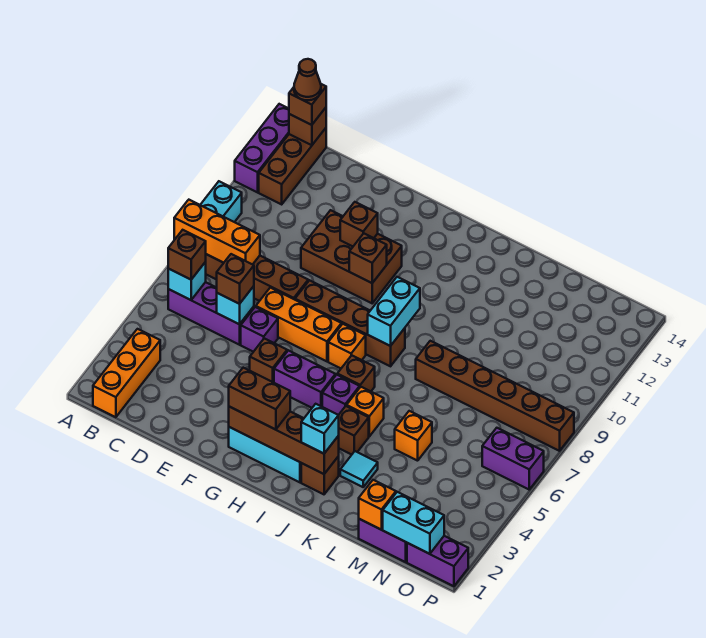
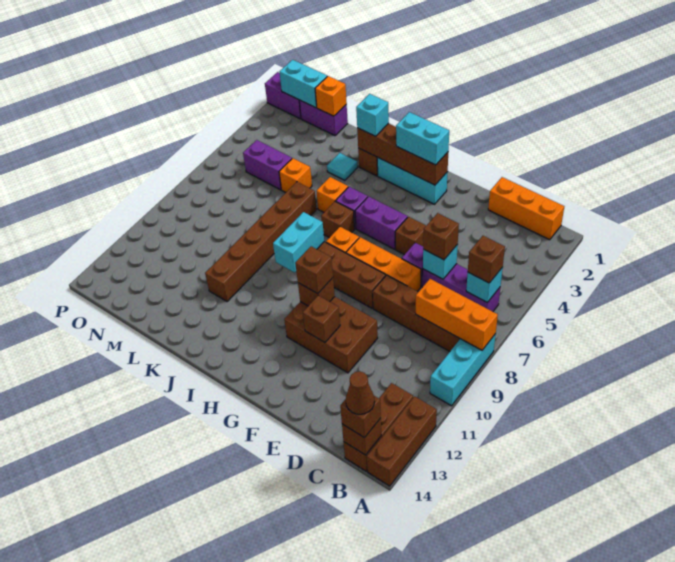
purple brick A12:A14 level 1 -> brown brick A12:A14 level 1
orange brick B1:B3 level 1 -> orange brick B1:D1 level 1
brown brick G2:H2 level 3 -> cyan brick G2:H2 level 3
brown brick J4 level 1 -> brown brick G10 level 3
brown brick K8:P8 level 1 -> brown brick K6:K11 level 1
purple brick O6:P6 level 1 -> purple brick M5:N5 level 1

